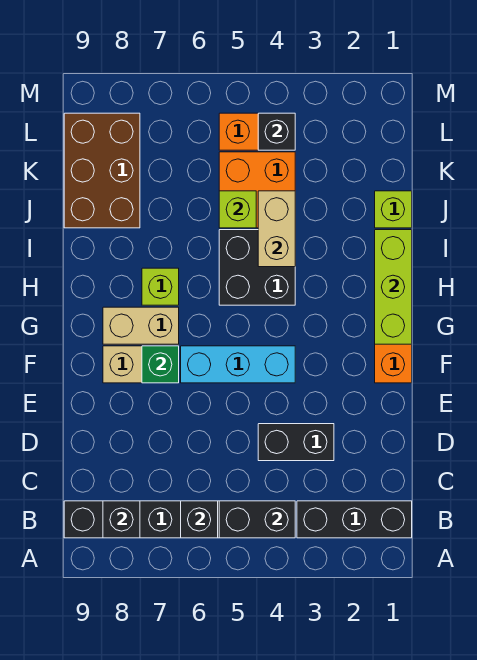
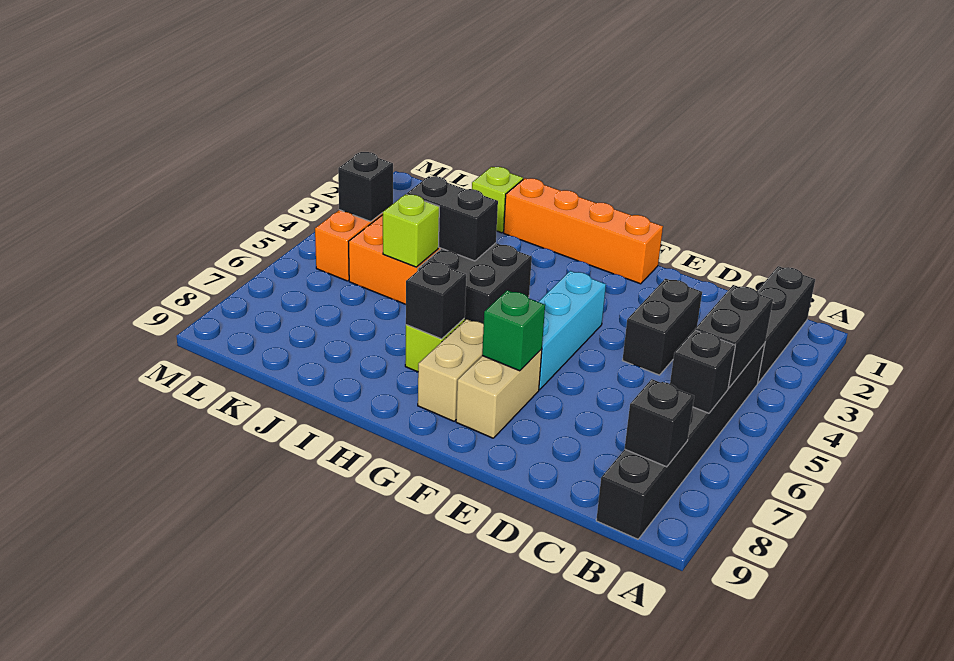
lime brick G1:I1 level 2 -> none
none -> black brick H7 level 2
tan brick I4:J4 level 2 -> black brick I4:J4 level 2
brown brick J8:L9 level 1 -> none

